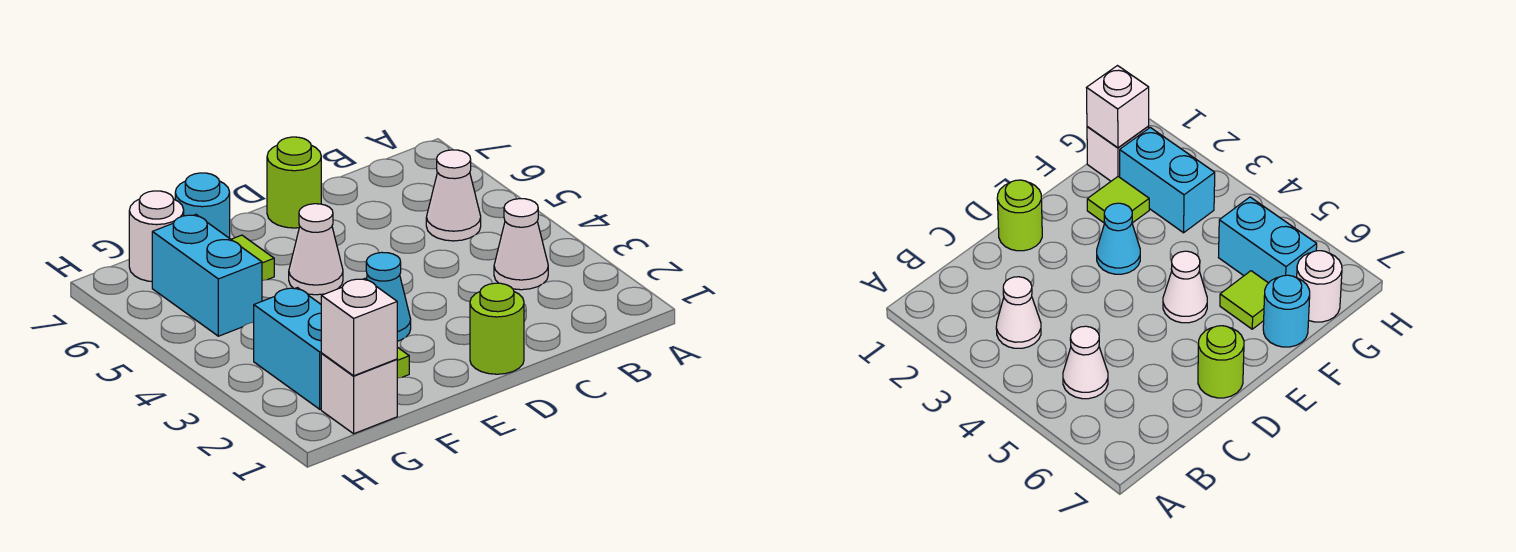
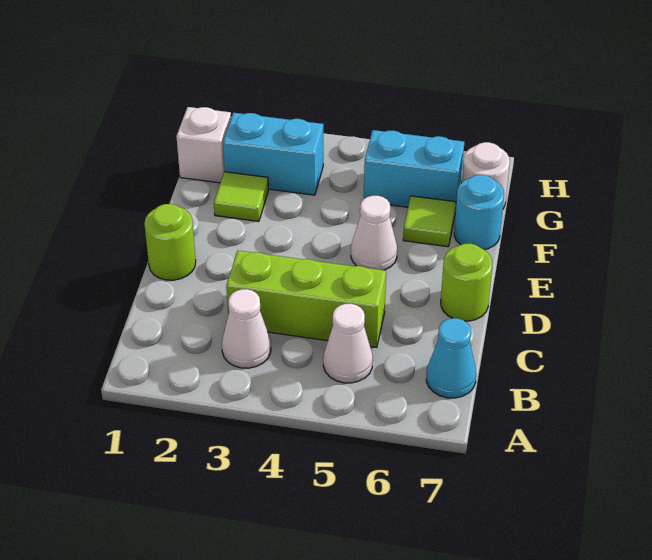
none -> lime brick C3:C5 level 1
cyan cone E3 level 1 -> cyan cone B7 level 1
white brick G1 level 2 -> none

